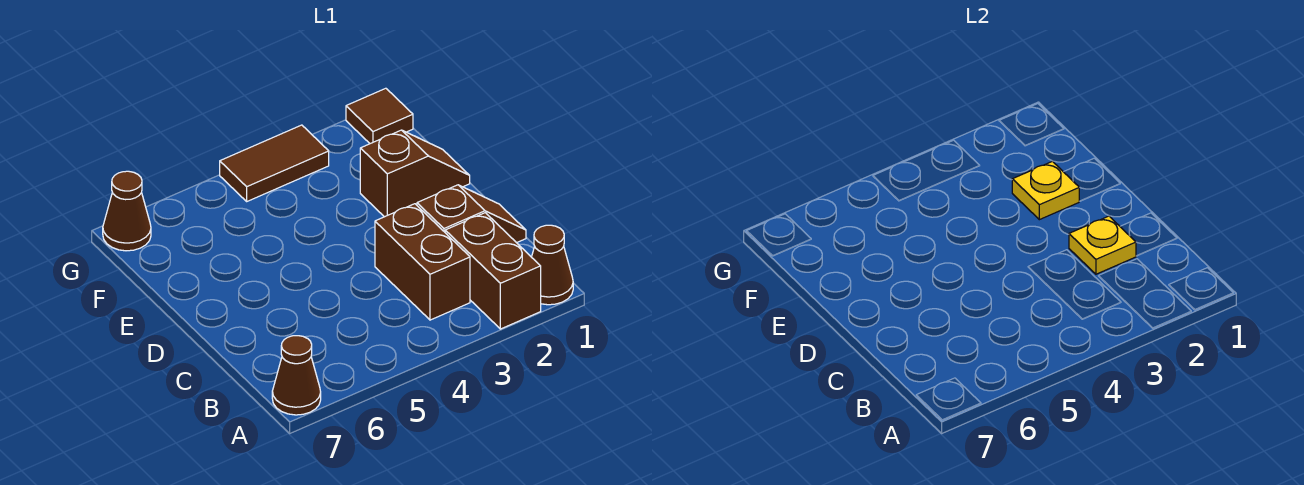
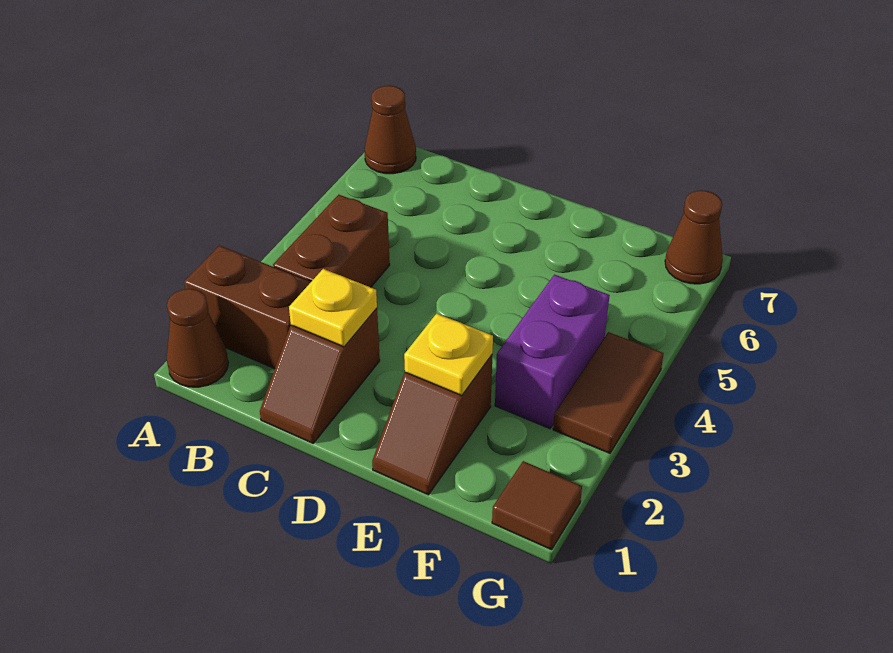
brown brick B3:C3 level 1 -> brown brick B3:B4 level 1
none -> purple brick F3:F4 level 1

